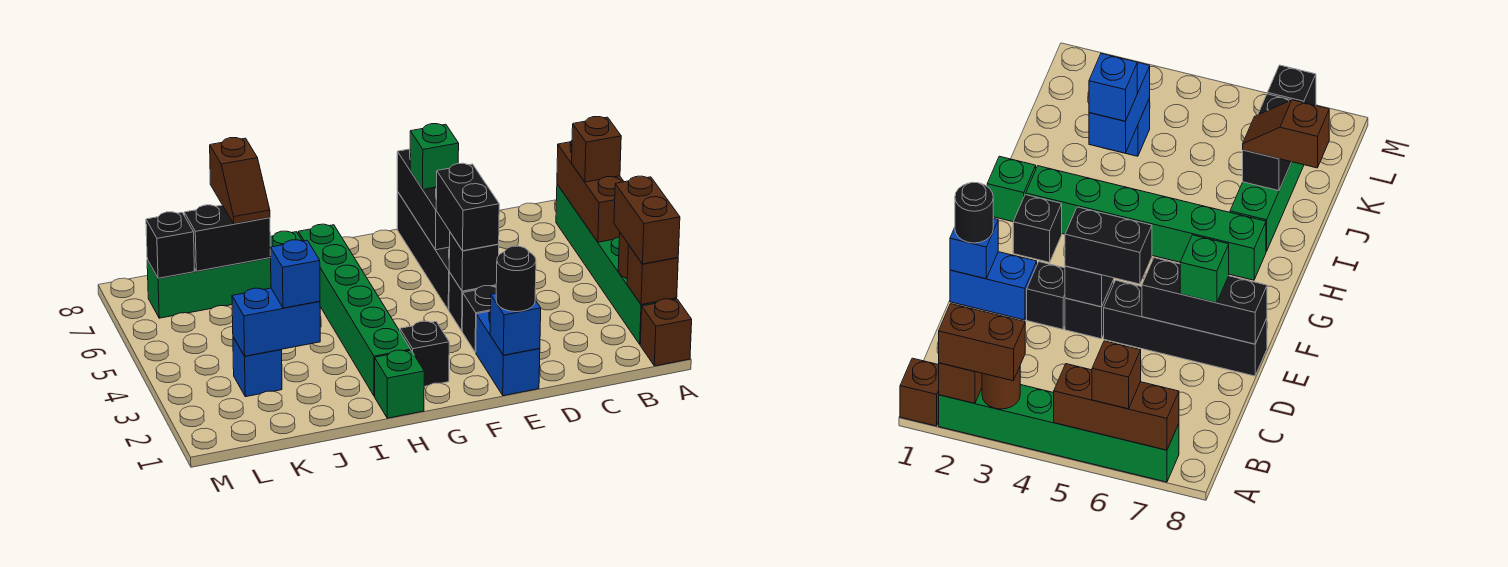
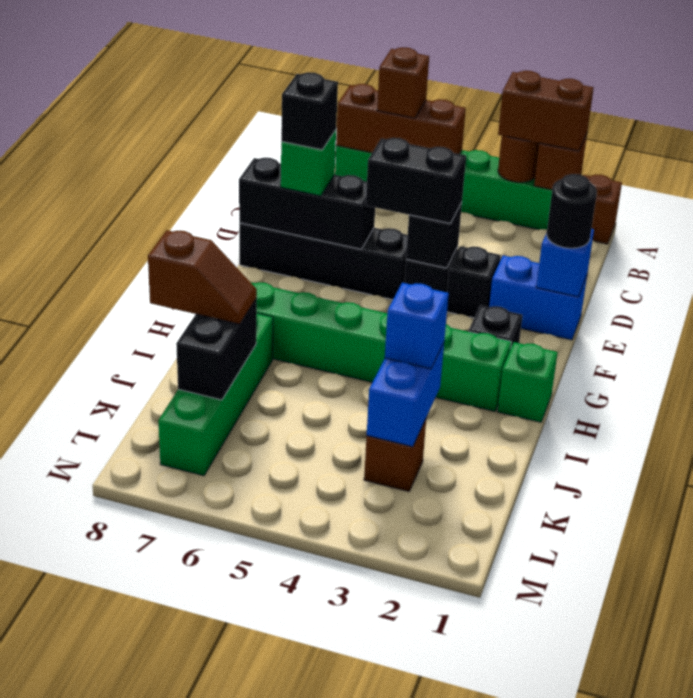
blue brick K3 level 1 -> brown brick K3 level 1
black brick L7 level 2 -> black brick E7 level 4

